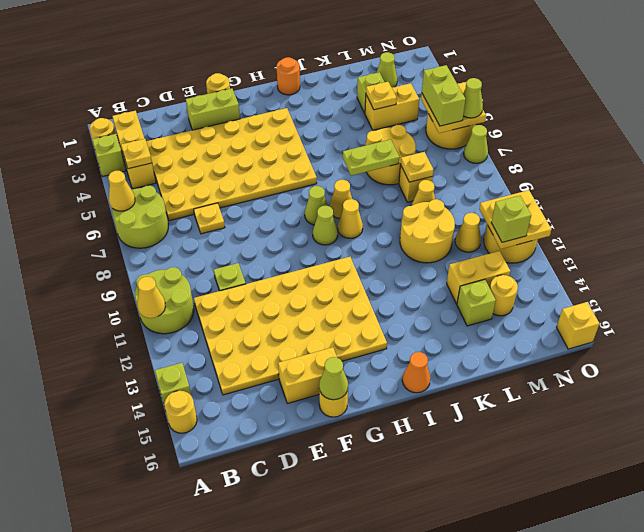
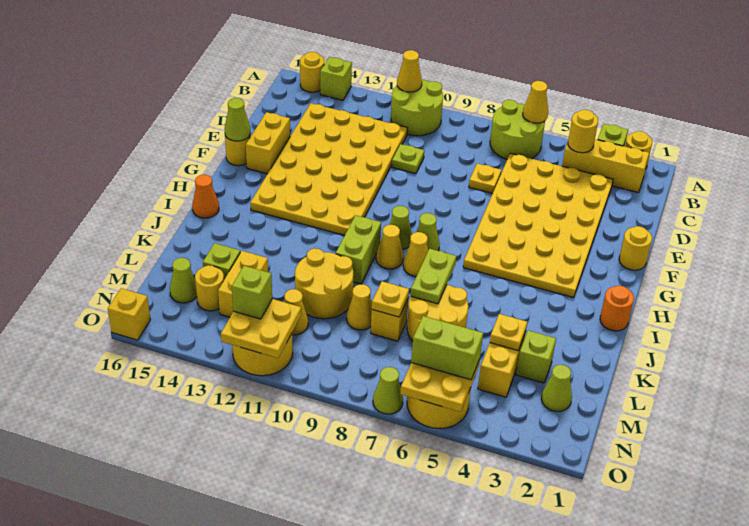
yellow plate B4 level 2 -> yellow round brick B4 level 2
lime brick E2:F2 level 1 -> lime brick I10:J10 level 1
lime cone O6 level 3 -> lime cone M15 level 1

